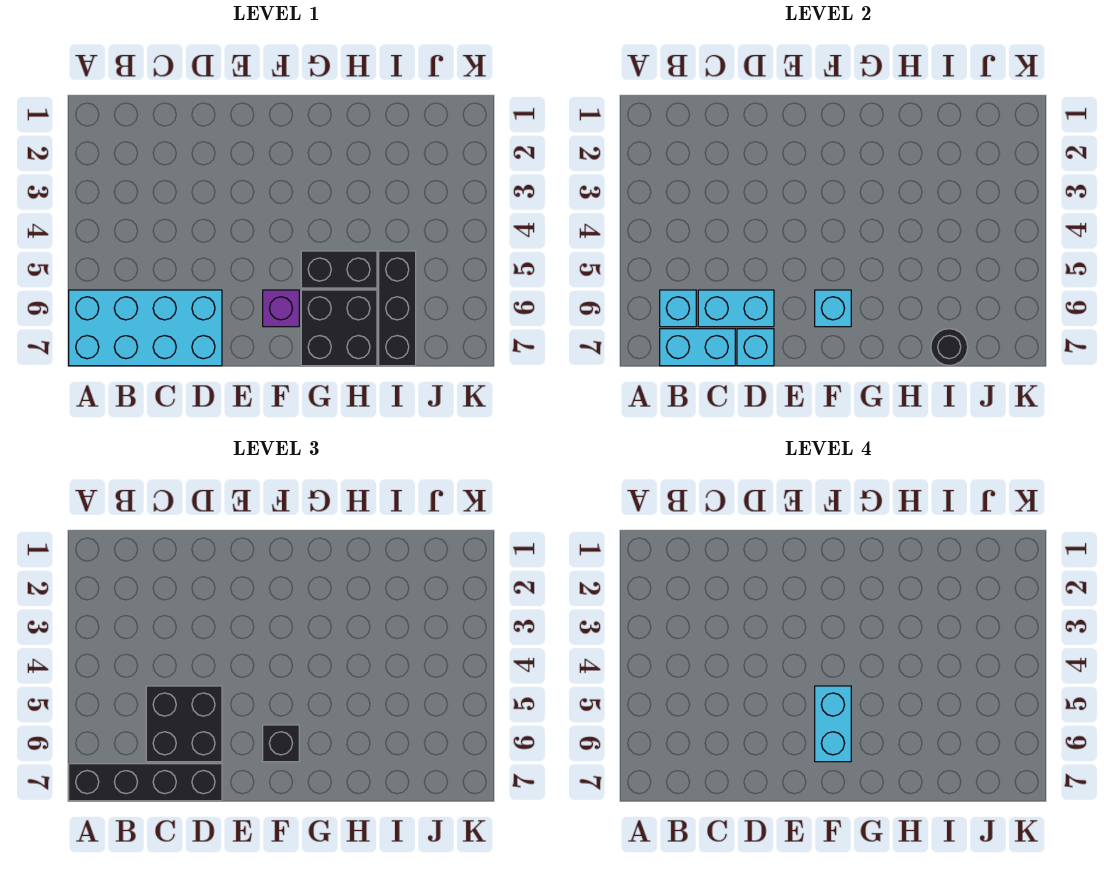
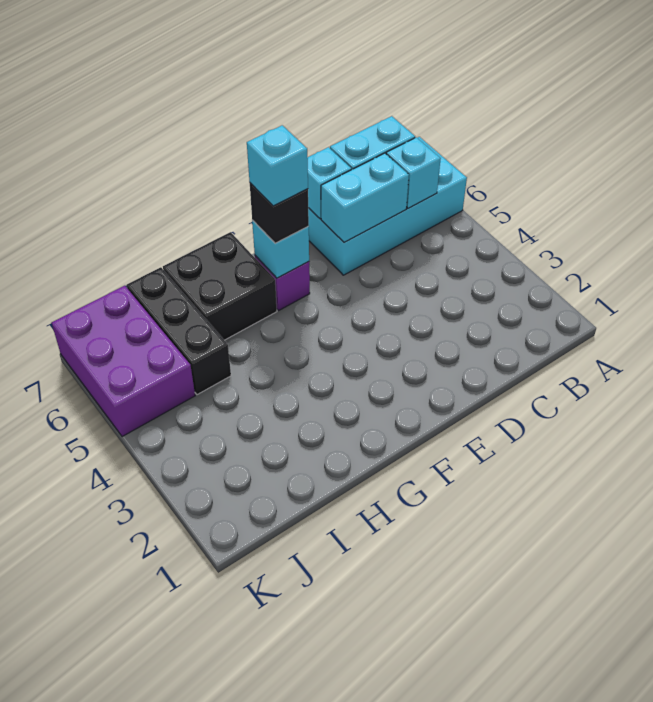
black brick A7:D7 level 3 -> none
black brick C5:D6 level 3 -> none
cyan brick F5:F6 level 4 -> cyan brick F6 level 4
black brick G5:H5 level 1 -> none
black round brick I7 level 2 -> none
none -> purple brick J5:K7 level 1

